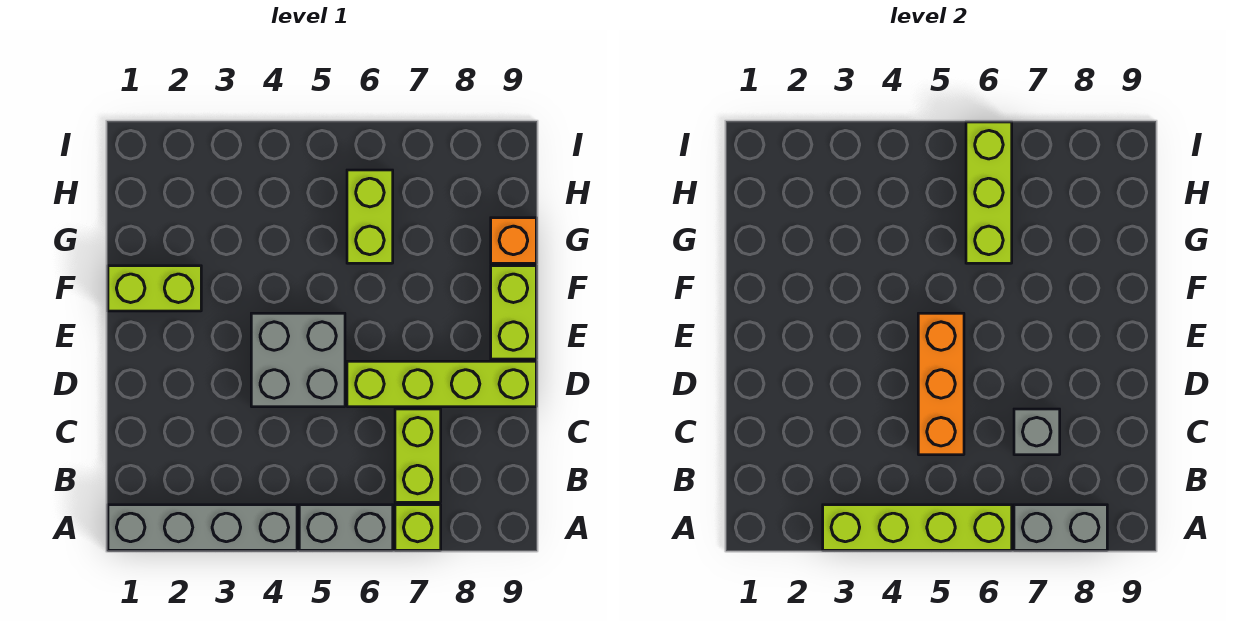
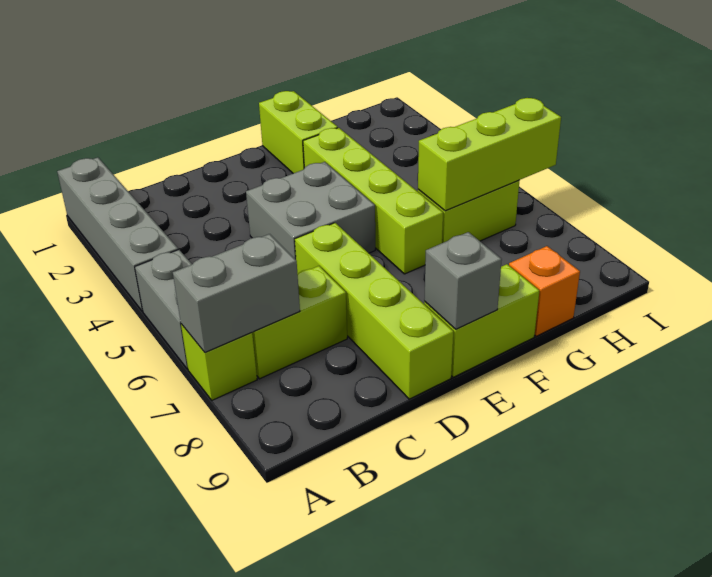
lime brick A3:A6 level 2 -> lime brick F3:F6 level 1
grey brick A7:A8 level 2 -> grey brick A7:B7 level 2
orange brick C5:E5 level 2 -> none
grey brick C7 level 2 -> grey brick E9 level 2

